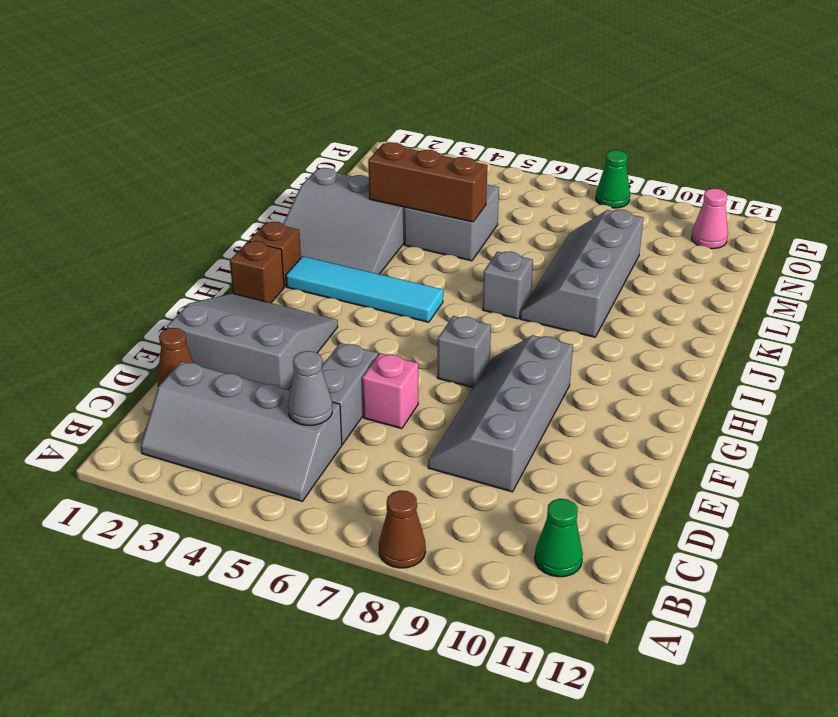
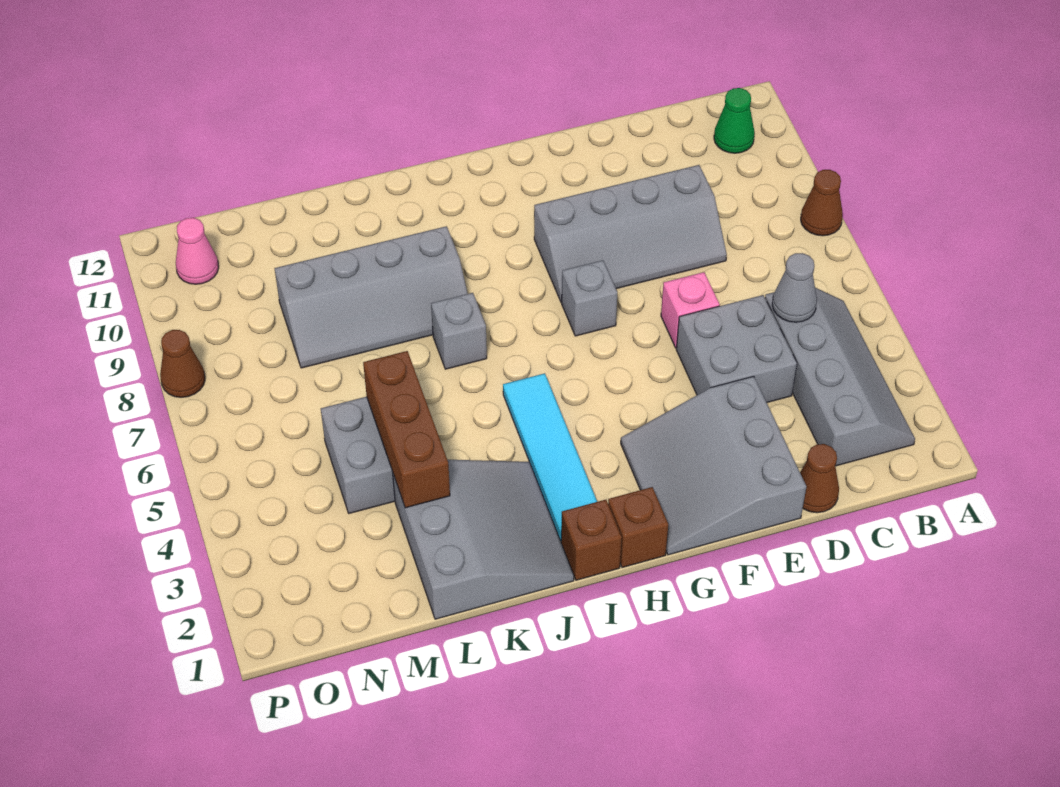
grey brick D5:E5 level 1 -> grey brick D4:E5 level 1
green cone P8 level 1 -> brown cone P8 level 1

